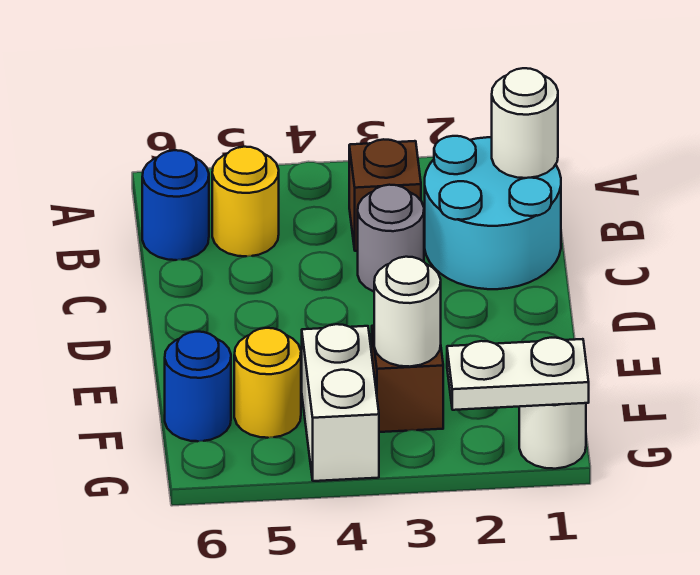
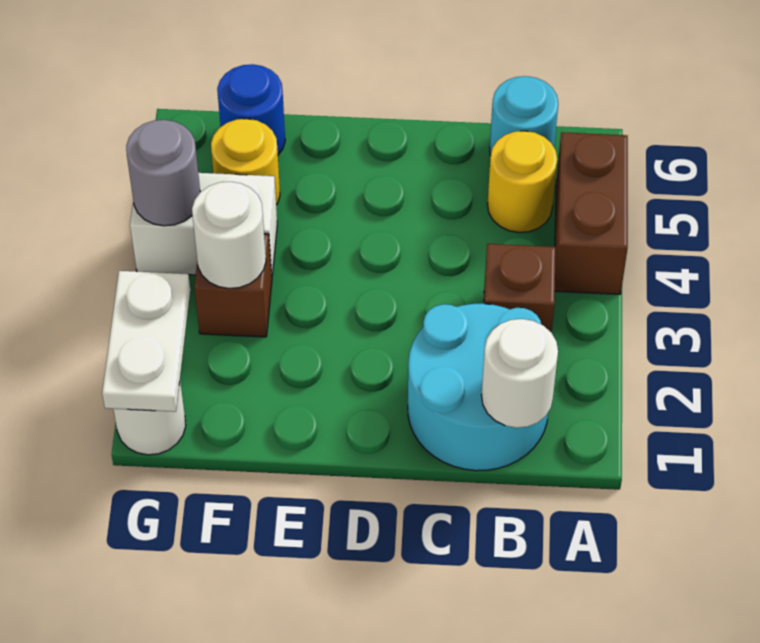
none -> brown brick A4:A5 level 1
blue round brick B6 level 1 -> cyan round brick B6 level 1
grey round brick C3 level 1 -> grey round brick G4 level 2

